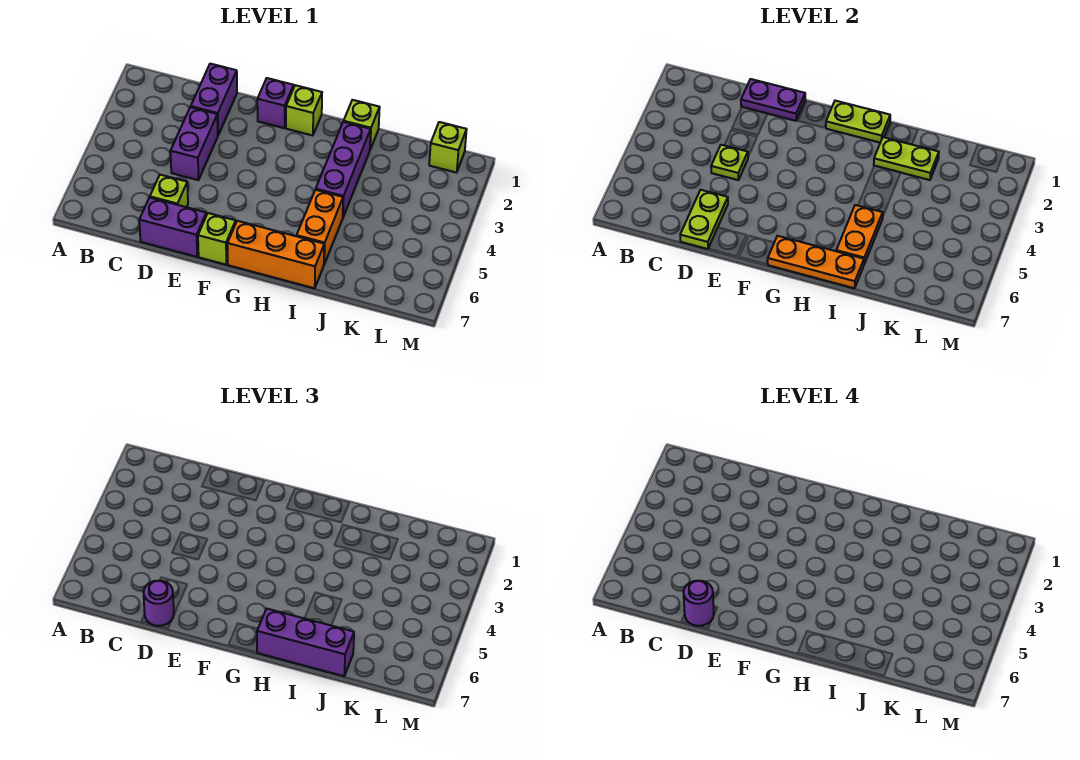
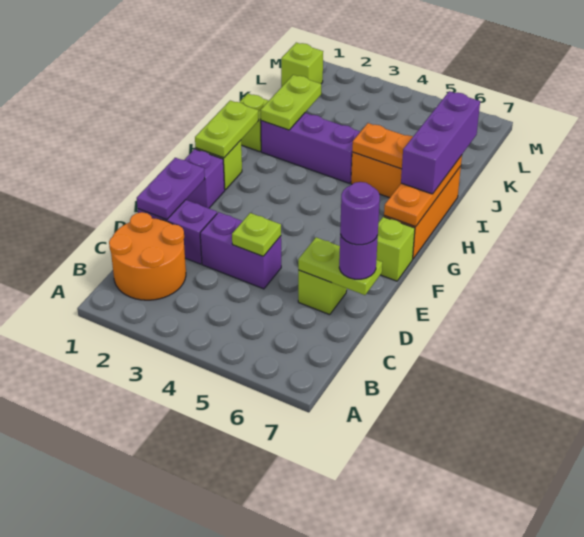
none -> orange round brick B1:C2 level 1
purple brick D7:E7 level 1 -> none

